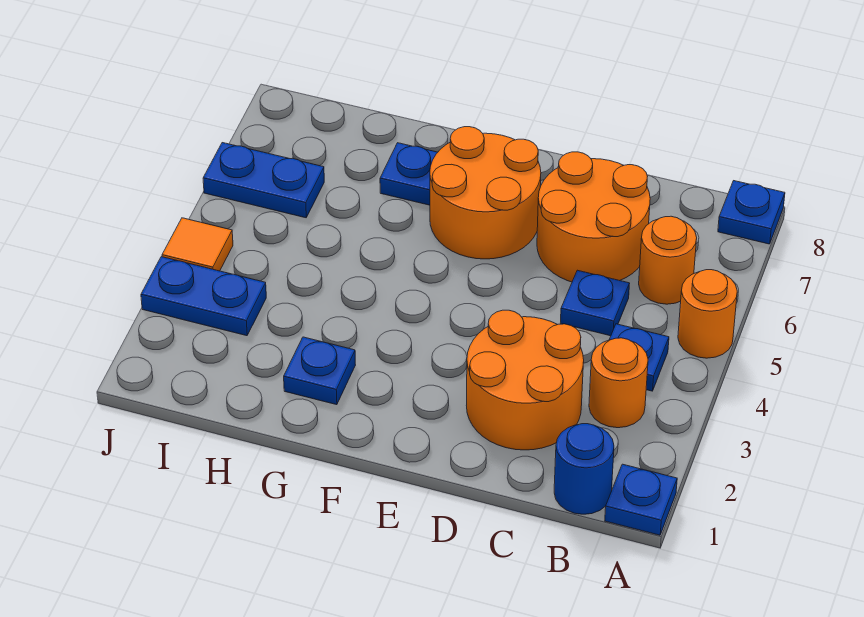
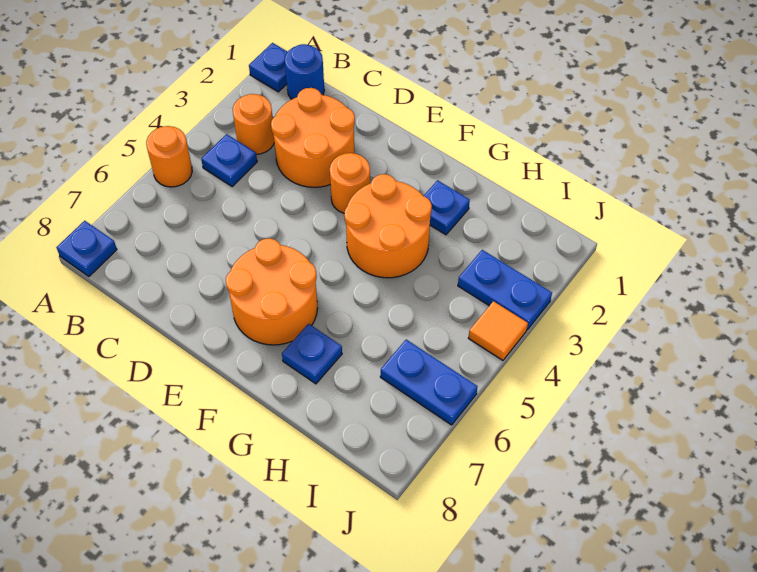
orange round brick B6 level 1 -> orange round brick E3 level 1
blue plate C5 level 1 -> none
orange round brick C6:D7 level 1 -> orange round brick F3:G4 level 1

